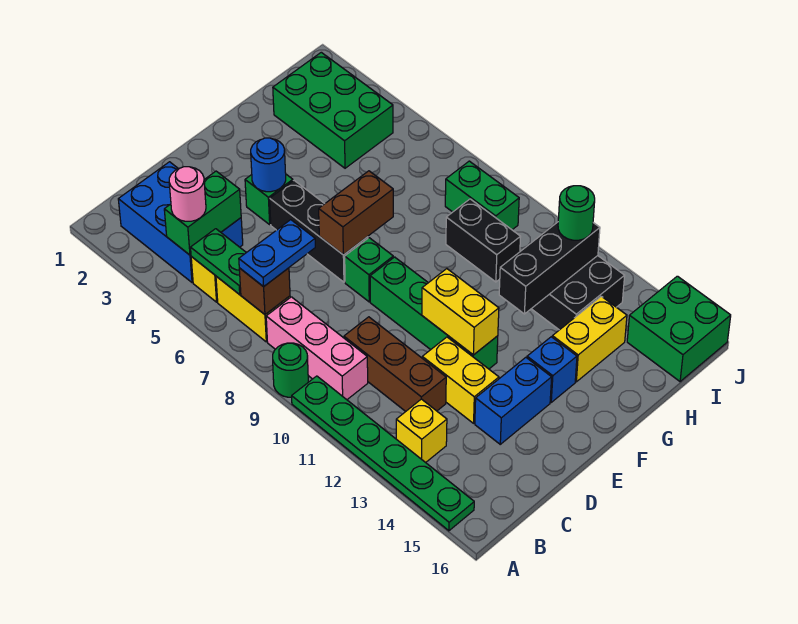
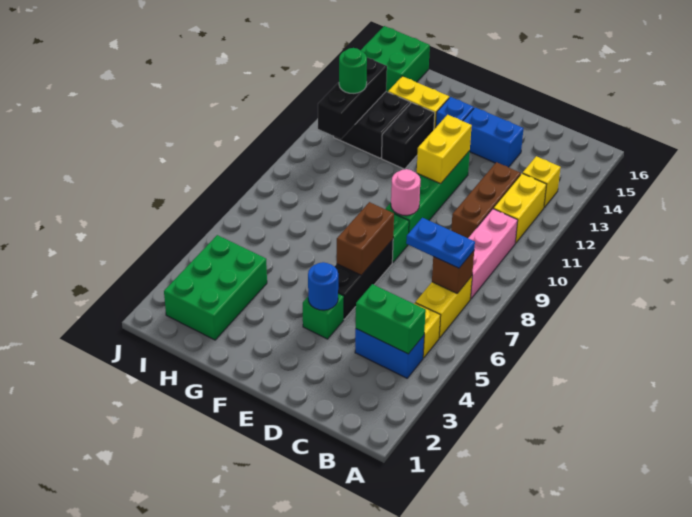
green round brick A9 level 1 -> none
green plate A10:A15 level 1 -> none
blue brick B2:C4 level 1 -> blue brick B4:C4 level 1
pink round brick B4 level 3 -> pink round brick E9 level 2
green plate B5:B6 level 2 -> none
yellow brick D12:D13 level 1 -> yellow brick B11:B12 level 1
brown brick E7:F7 level 2 -> brown brick E6:E7 level 2
black brick G12:I12 level 2 -> black brick I11:I13 level 2
black brick H9:H10 level 1 -> black brick G12:G13 level 1
green brick I8:I9 level 1 -> none

